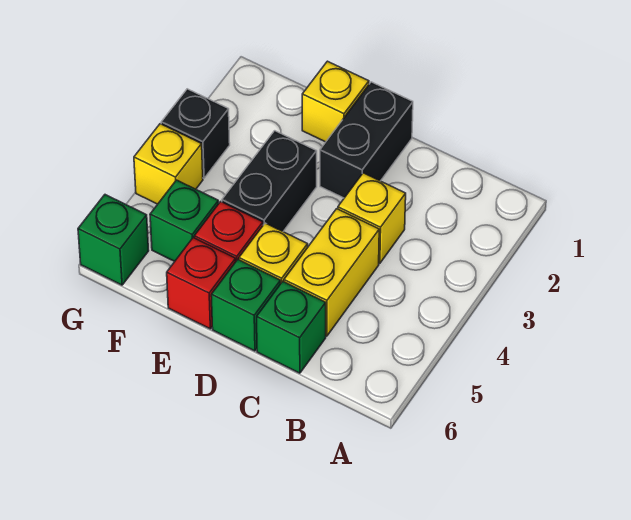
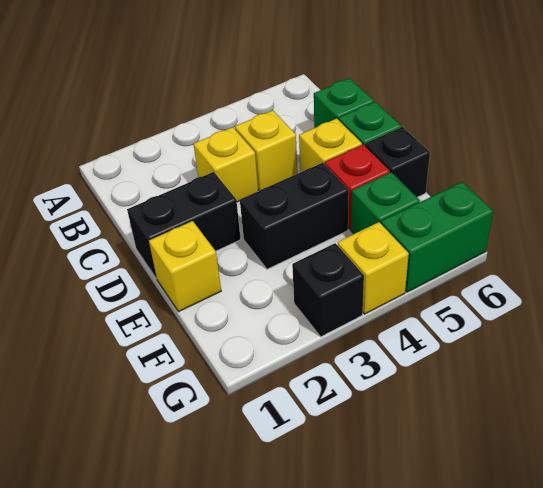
yellow brick C4:C5 level 1 -> yellow brick C4 level 1
red brick E6 level 1 -> black brick E6 level 1
green brick G6 level 1 -> green brick G5:G6 level 1

